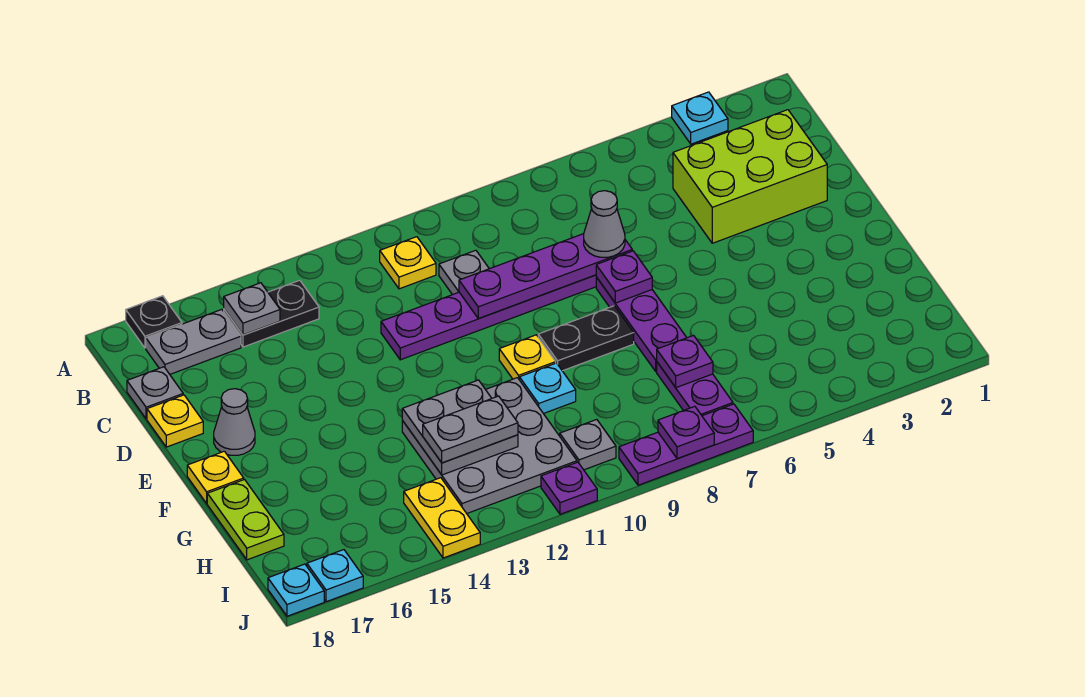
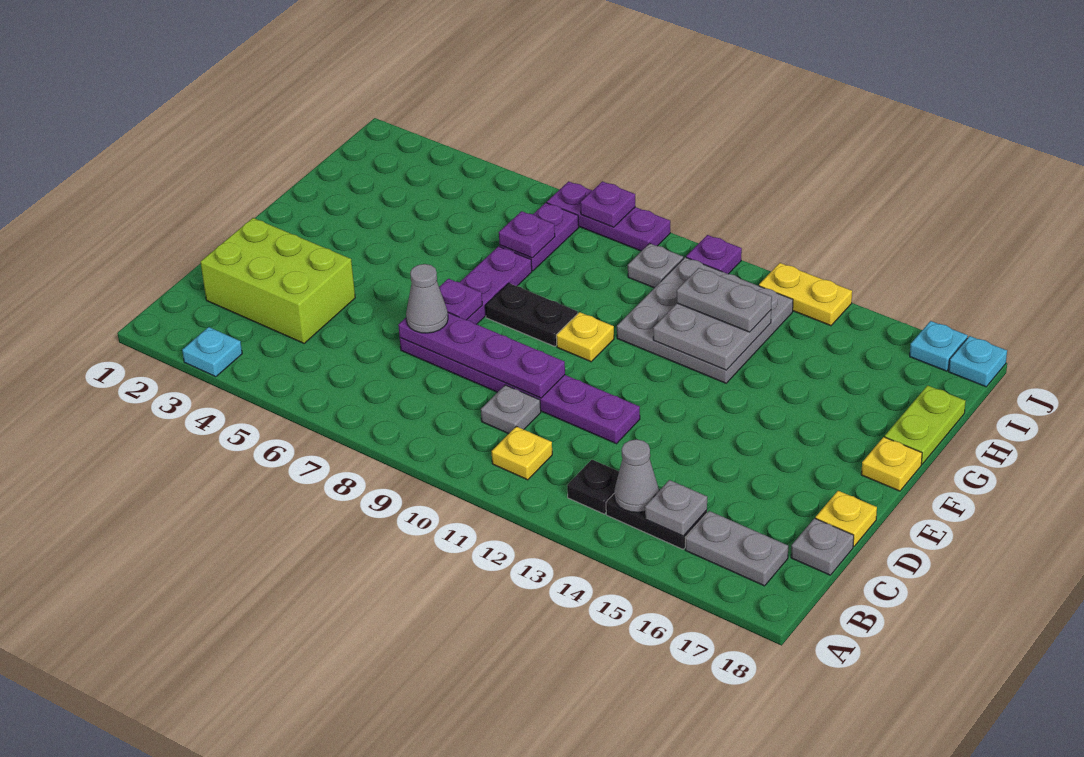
black plate A17 level 1 -> black plate B13 level 1
grey cone E17 level 1 -> grey cone B14 level 2
cyan plate G10 level 1 -> none
yellow plate I14:J14 level 1 -> yellow plate J13:J14 level 1

